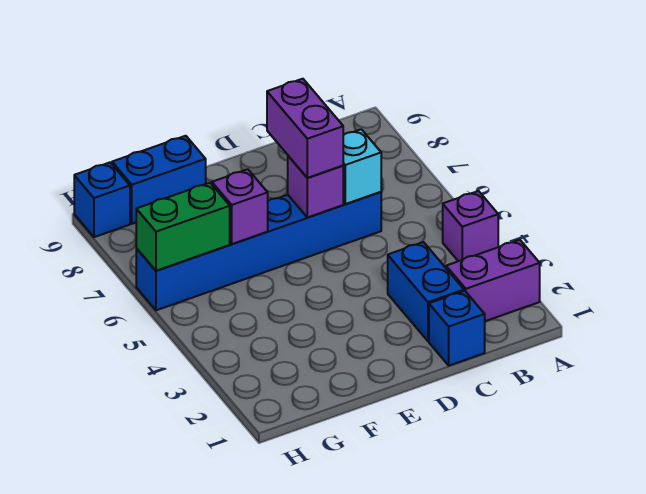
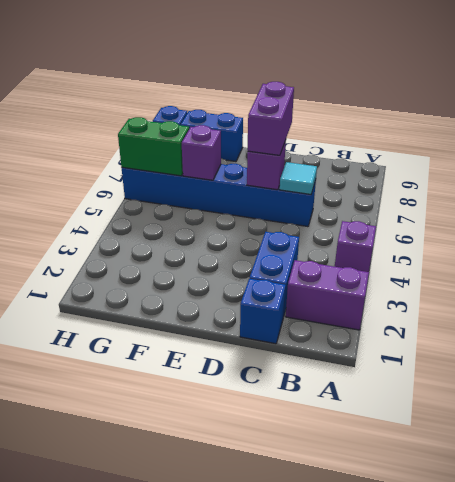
cyan brick C6 level 2 -> cyan tile C6 level 2

